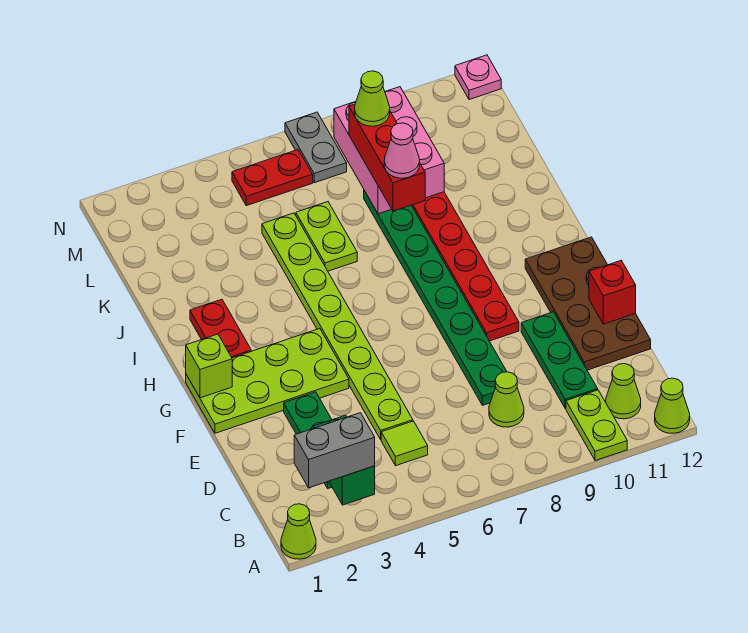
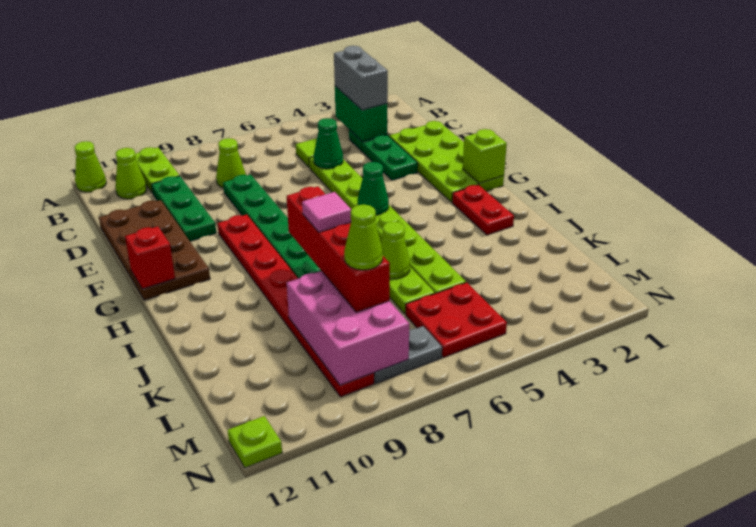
lime cone A1 level 1 -> lime cone J6 level 2
grey brick B2:B3 level 3 -> grey brick B3:C3 level 3
none -> green cone D5 level 2
red brick E12 level 2 -> red brick G12 level 2
lime plate F1:G4 level 1 -> lime plate D1:G2 level 1
none -> green cone G5 level 2
red brick J8:L8 level 3 -> red brick I8:L8 level 3
pink cone J8 level 4 -> pink tile J8 level 4
red plate M5:M6 level 1 -> red plate L5:M6 level 1
grey plate M7:N7 level 1 -> grey plate M7:M8 level 1
pink plate N12 level 1 -> lime plate N12 level 1

